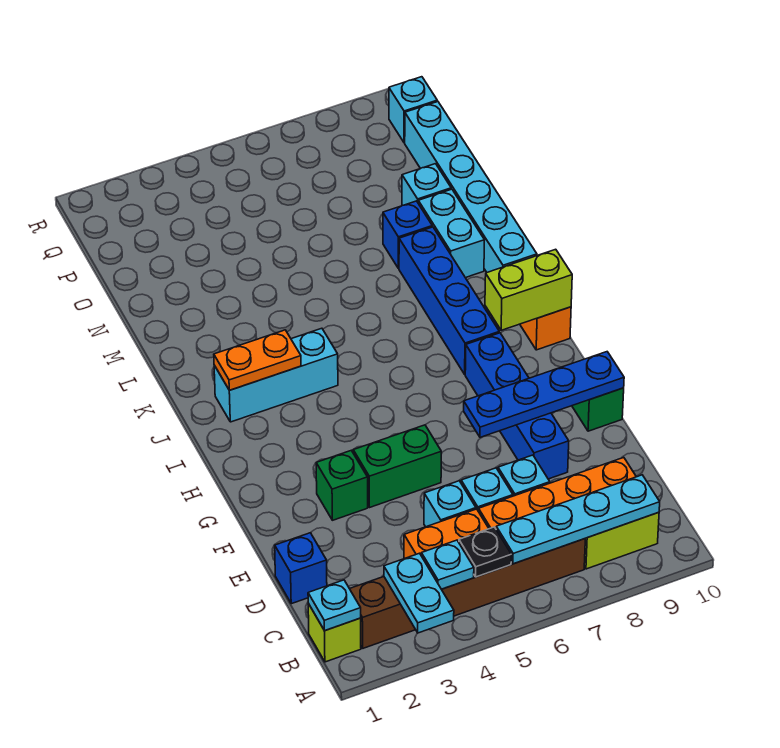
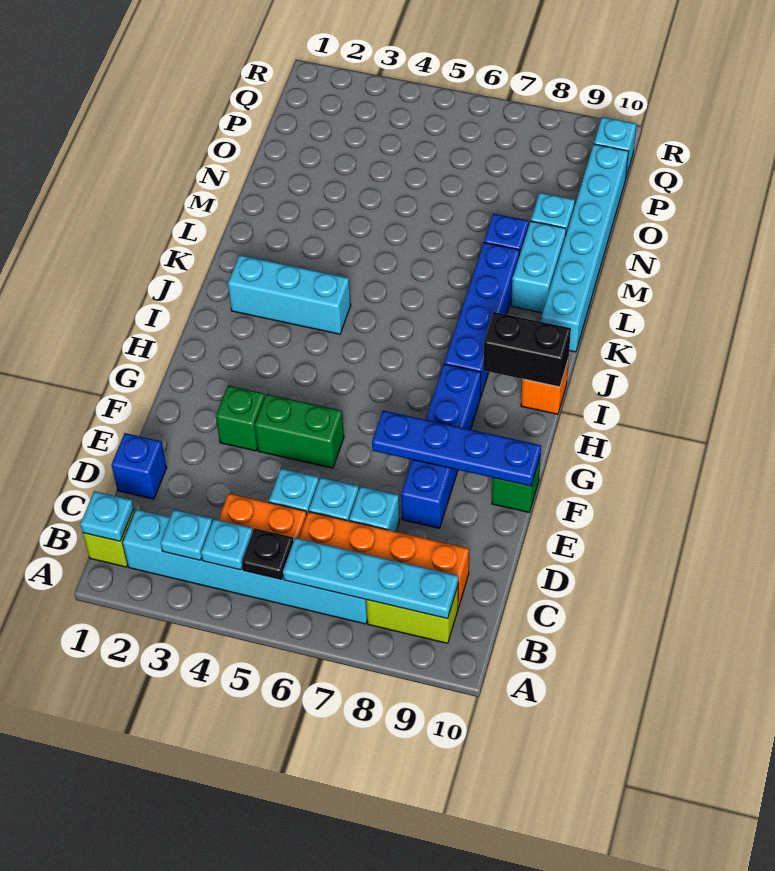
cyan plate A3:B3 level 2 -> cyan plate B3 level 2
brown brick B2:B7 level 1 -> cyan brick B2:B7 level 1
lime brick I9:I10 level 2 -> black brick I9:I10 level 2
orange plate J2:J3 level 2 -> none

